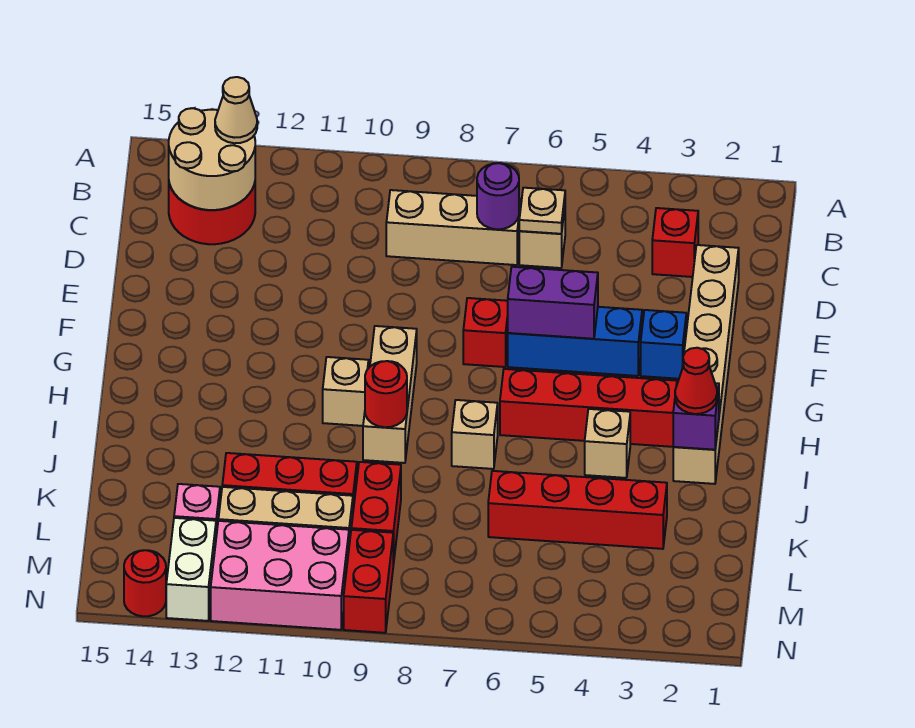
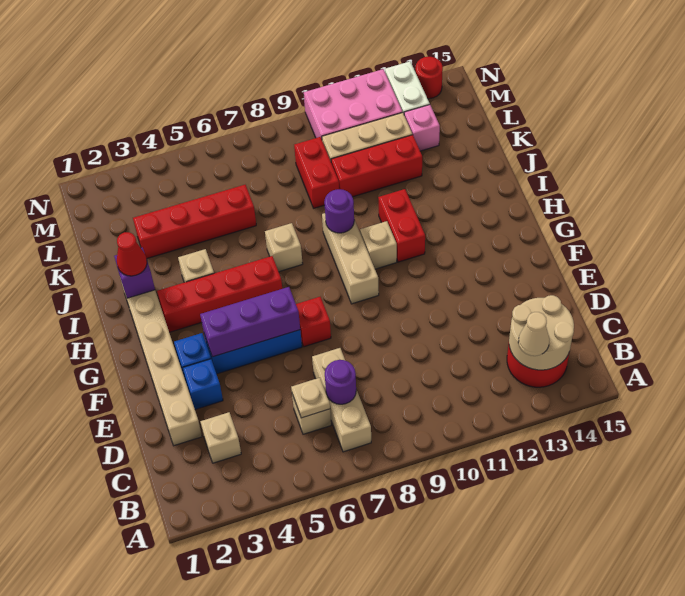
red brick C3 level 1 -> tan brick C3 level 1
tan brick C7:C9 level 1 -> tan brick B7:D7 level 1
none -> blue brick E3 level 1
purple brick F5:F6 level 2 -> purple brick F4:F6 level 2
red round brick I9 level 2 -> purple round brick I9 level 2
red brick M9:N9 level 1 -> red brick H11:I11 level 1

